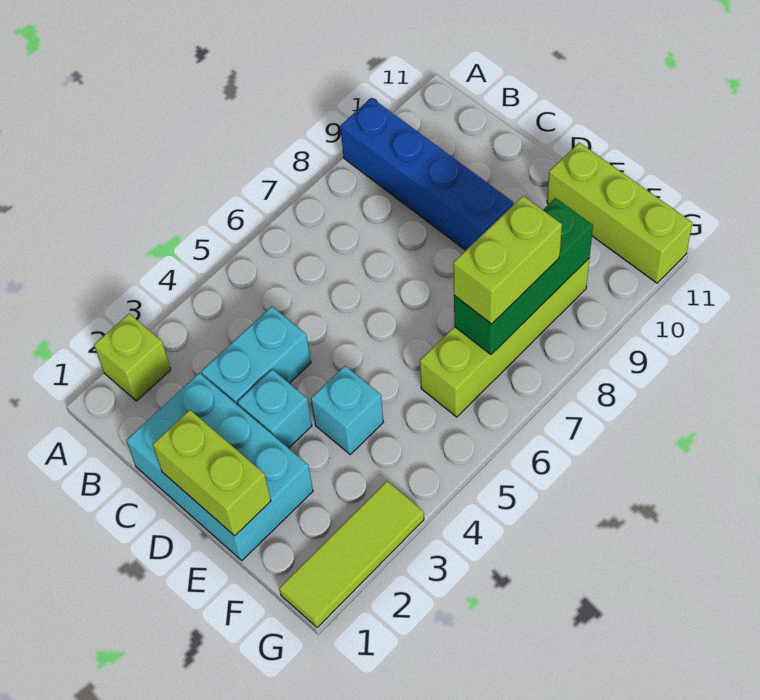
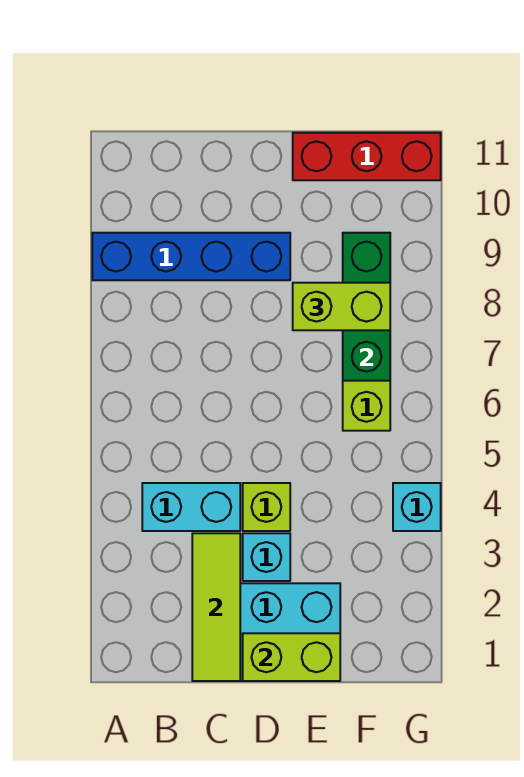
lime brick A2 level 1 -> lime brick D4 level 1
cyan brick C3:C4 level 1 -> cyan brick B4:C4 level 1
cyan brick E4 level 1 -> cyan brick G4 level 1
lime brick E11:G11 level 1 -> red brick E11:G11 level 1
lime brick F7:F8 level 3 -> lime brick E8:F8 level 3
lime tile G1:G3 level 1 -> lime tile C1:C3 level 2

